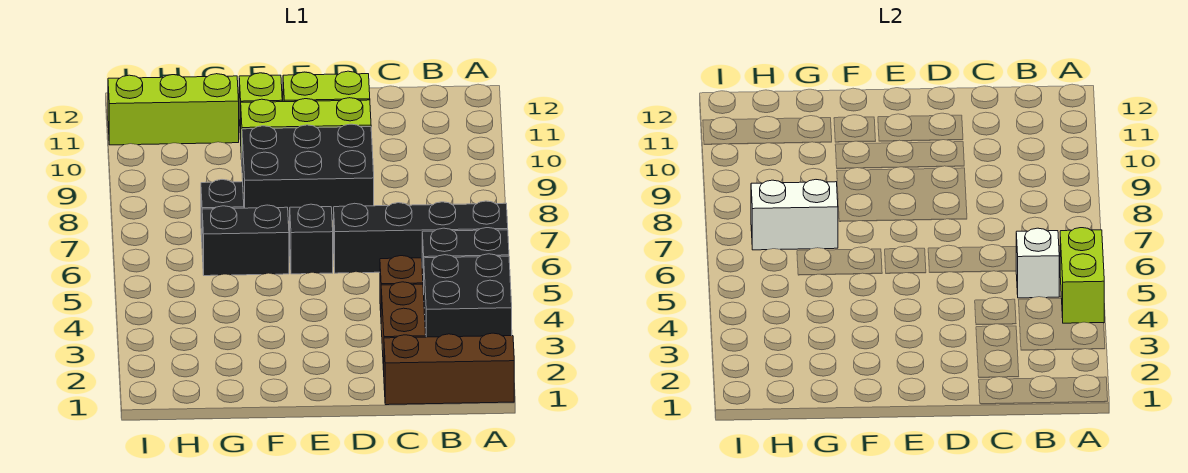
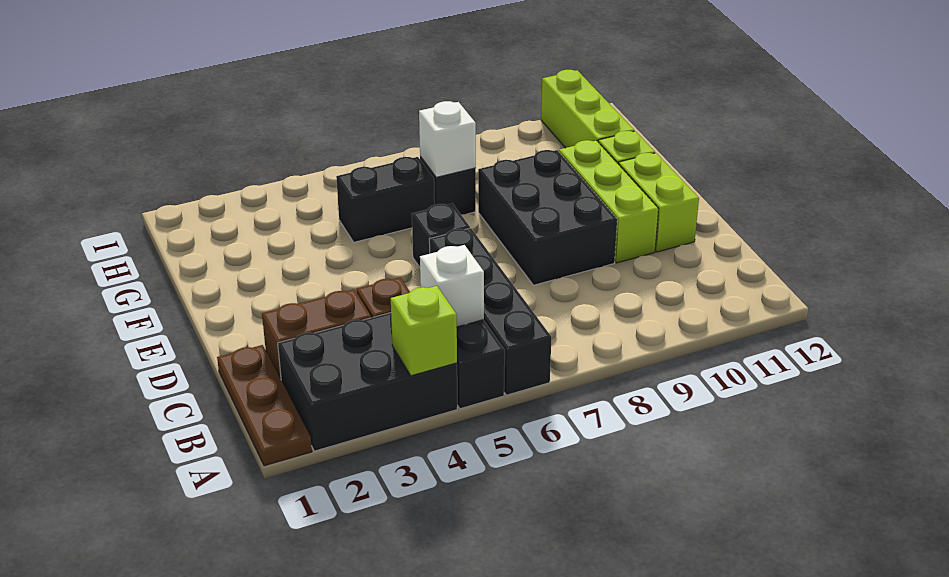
brown brick A1:C1 level 1 -> brown plate A1:C1 level 1
black brick A3:B4 level 1 -> black brick A2:B4 level 1
lime brick A4:A5 level 2 -> lime brick A4 level 2
black brick F6:G6 level 1 -> black brick G5:G6 level 1
white brick G7:H7 level 2 -> white brick G7 level 2

